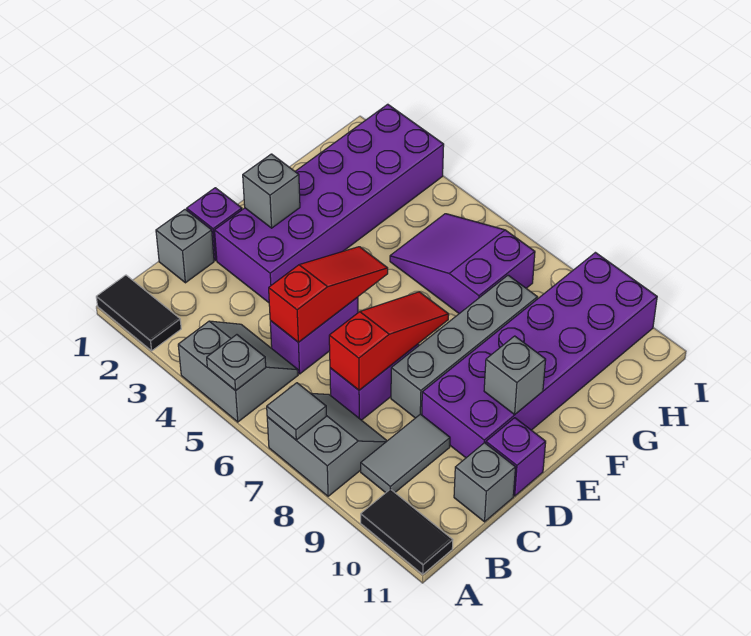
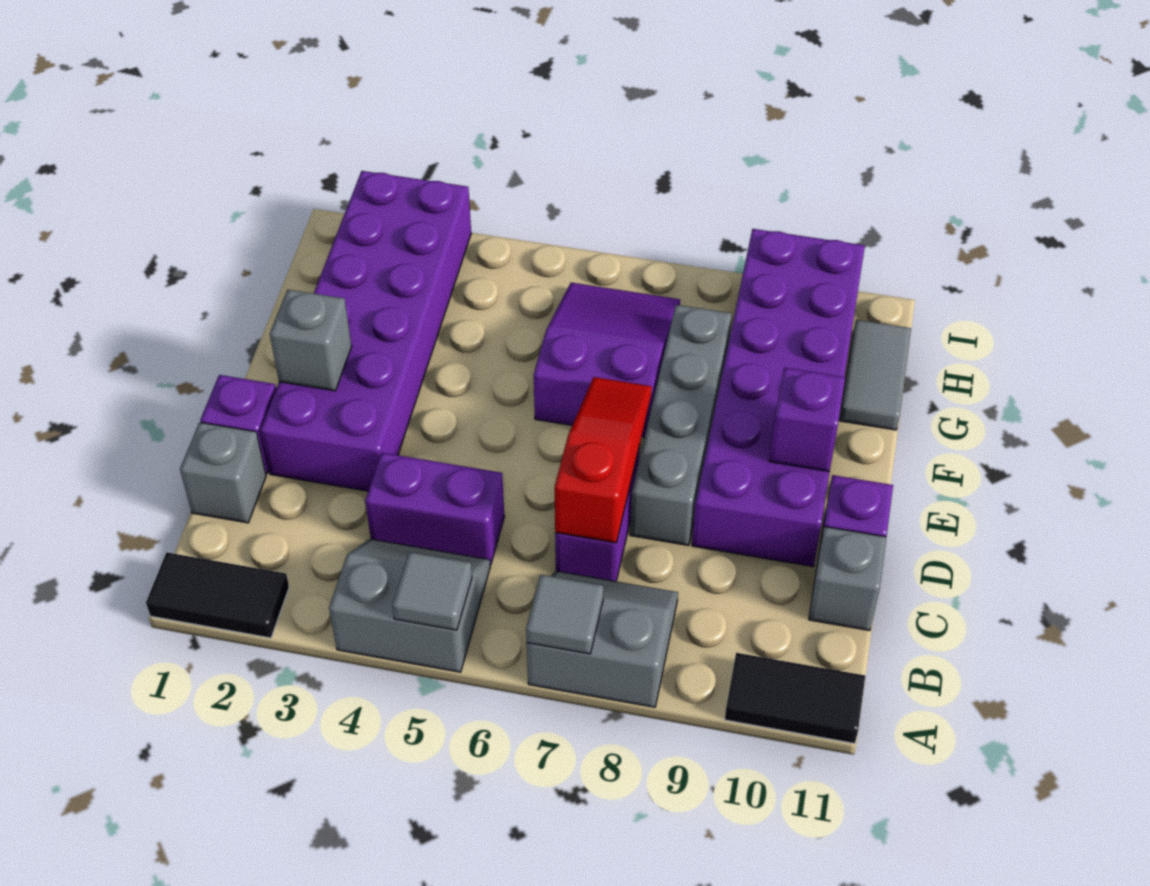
grey plate A5 level 2 -> grey tile A5 level 2
grey tile B9:C9 level 1 -> grey tile G11:H11 level 1
purple brick C5:D5 level 1 -> purple brick C4:C5 level 1
red slope C5:E5 level 2 top C -> none
grey brick E10 level 2 -> purple brick E10 level 2
purple slope G5:H7 level 1 top 7 -> purple slope F6:H7 level 1 top F

